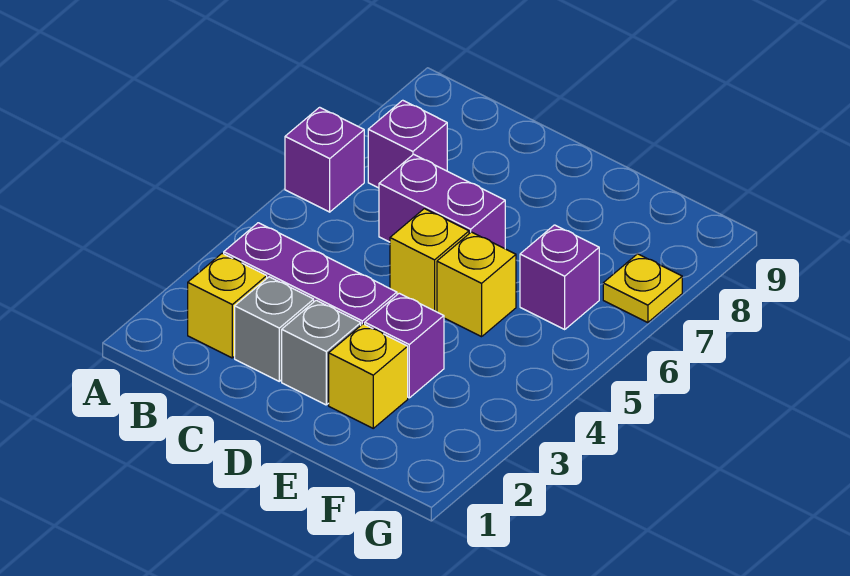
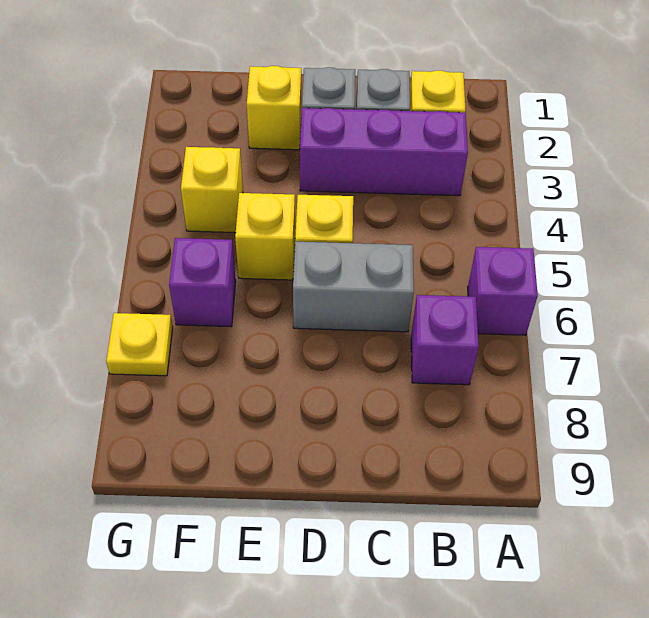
purple brick C6:D6 level 1 -> grey brick C6:D6 level 1
purple brick E3 level 1 -> none
none -> yellow brick F4 level 1

